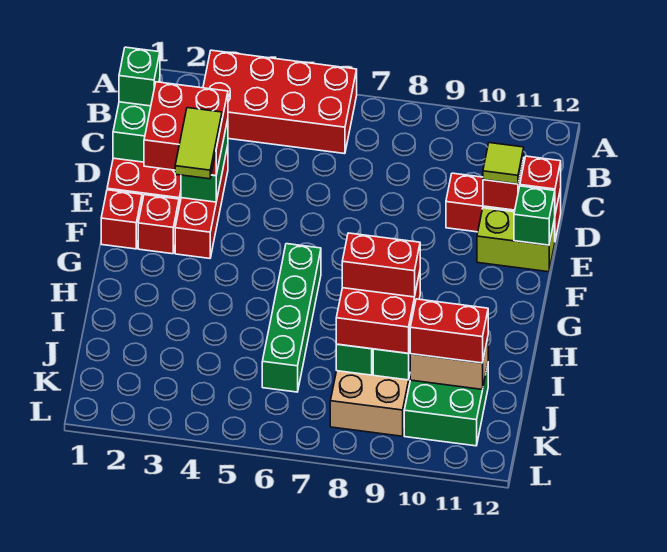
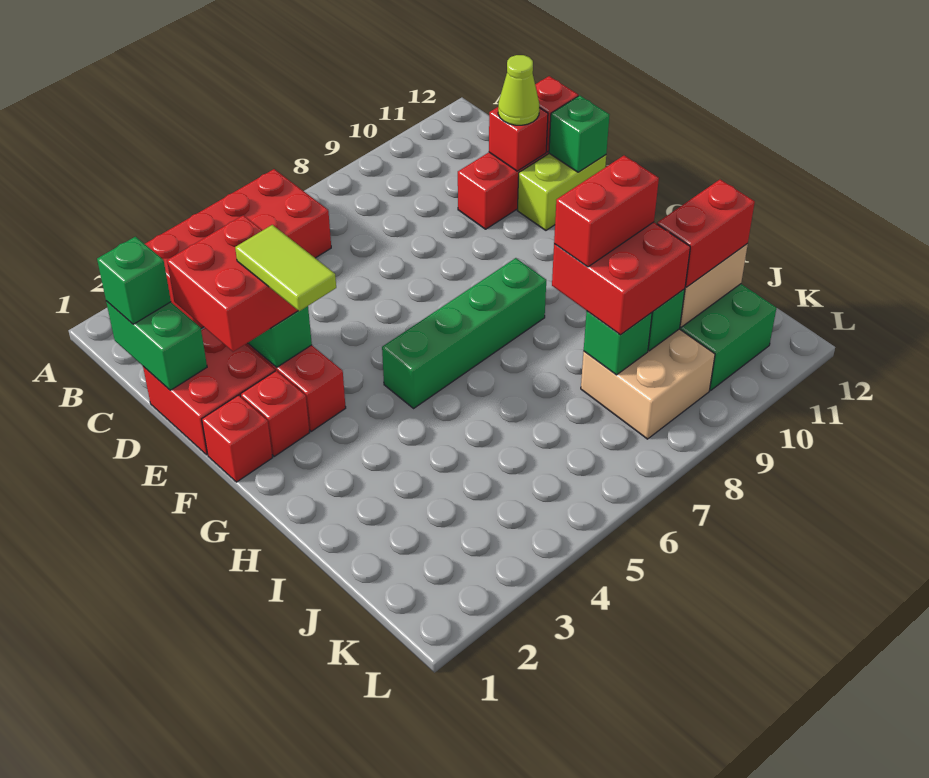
lime tile D11 level 3 -> lime cone D11 level 3
green brick G6:J6 level 1 -> green brick G5:G8 level 1

